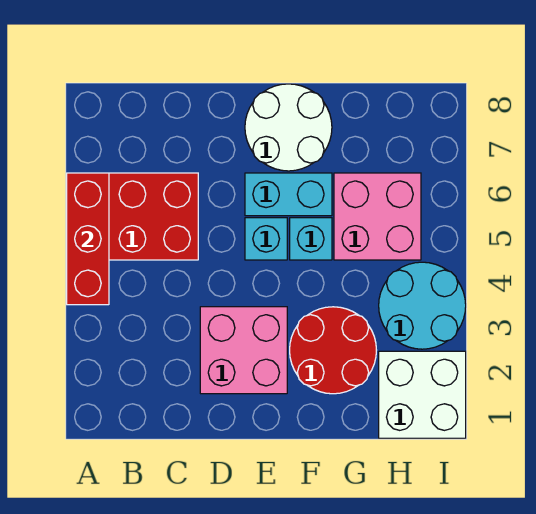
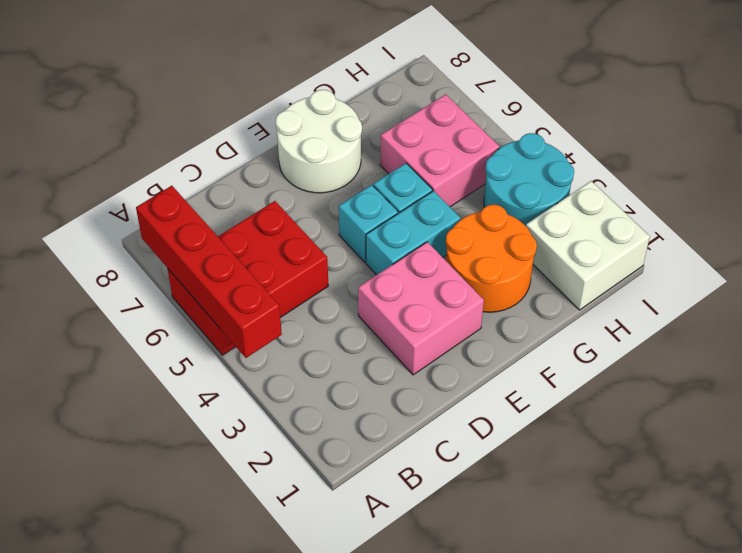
red brick A4:A6 level 2 -> red brick A4:A7 level 2
cyan brick E6:F6 level 1 -> cyan brick E4:F4 level 1
red round brick F2:G3 level 1 -> orange round brick F2:G3 level 1

